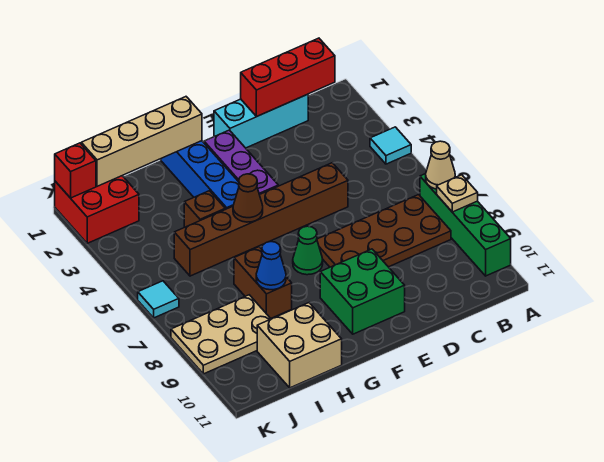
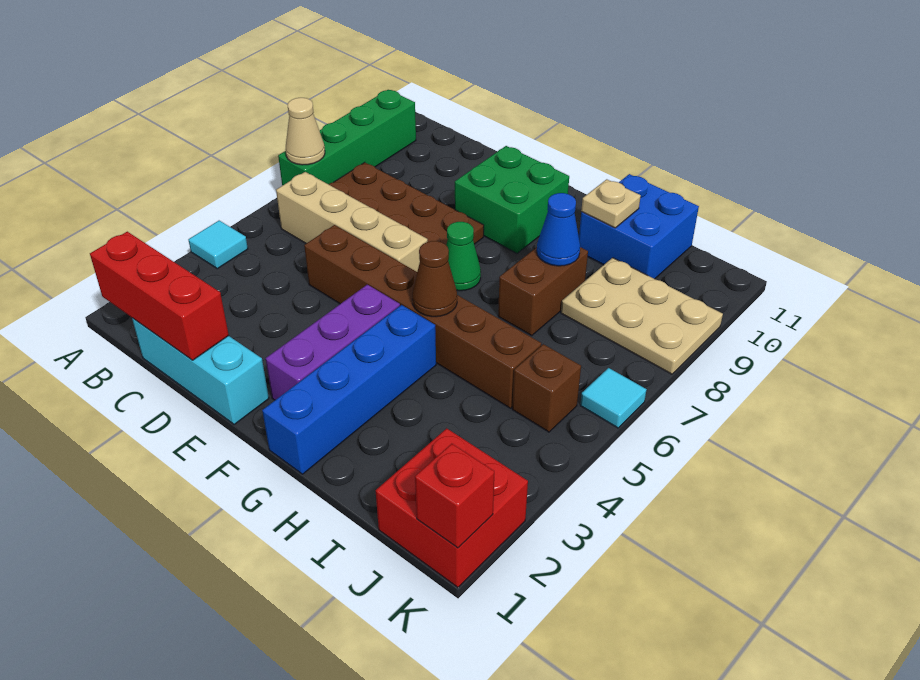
tan plate A8 level 2 -> tan plate H10 level 2
tan brick G1:J1 level 2 -> tan brick B6:E6 level 1
brown brick H4 level 1 -> brown brick J5 level 1
tan brick H10:I11 level 1 -> blue brick H10:I11 level 1

